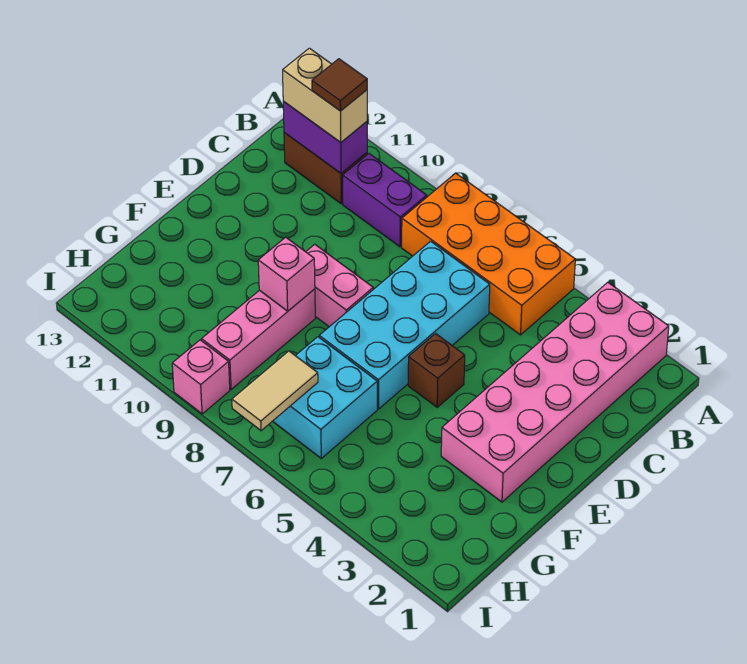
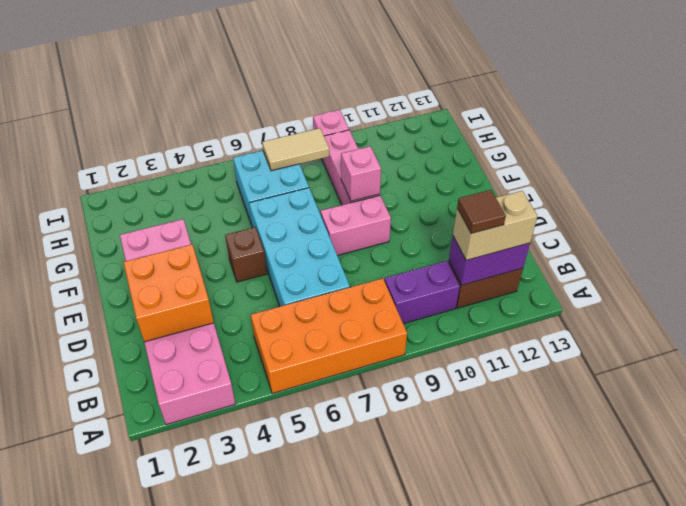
none -> orange brick C2:D3 level 2
tan tile H7:I7 level 2 -> tan tile H7:H8 level 2

